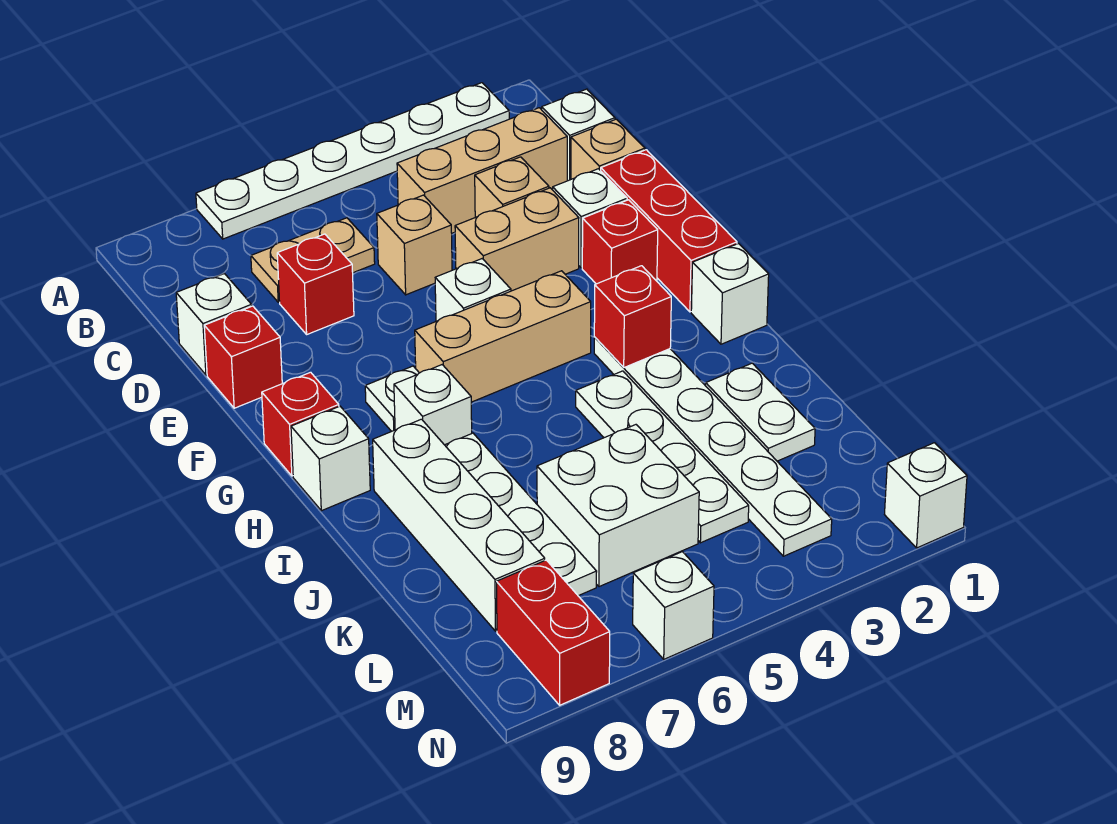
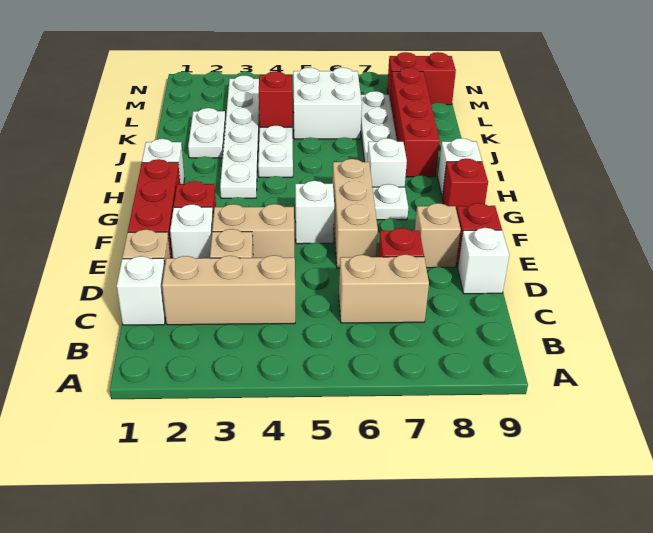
white plate A2:A7 level 1 -> none
tan plate C6:C7 level 1 -> tan brick C6:C7 level 1
tan brick D5 level 1 -> tan brick E8 level 1
tan brick G4:G6 level 1 -> tan brick E6:G6 level 1
red brick H3 level 2 -> red brick K4 level 2
white brick I8:L8 level 1 -> red brick I8:L8 level 1
red brick M8:N8 level 1 -> red brick M8:M9 level 1
white brick N1 level 1 -> none
white brick N6 level 1 -> none

